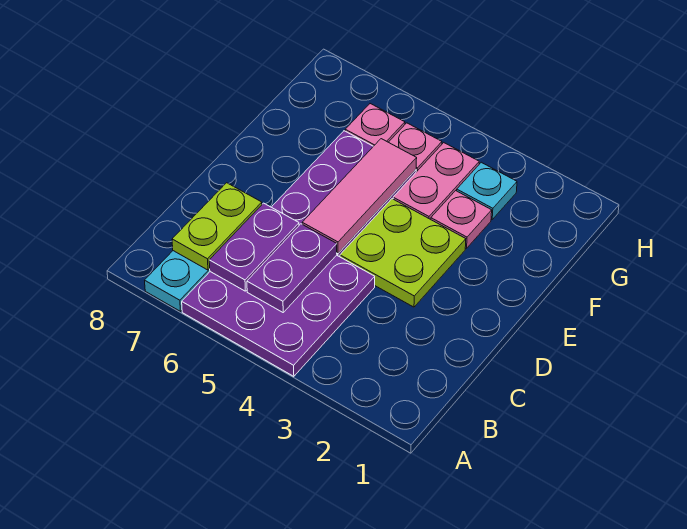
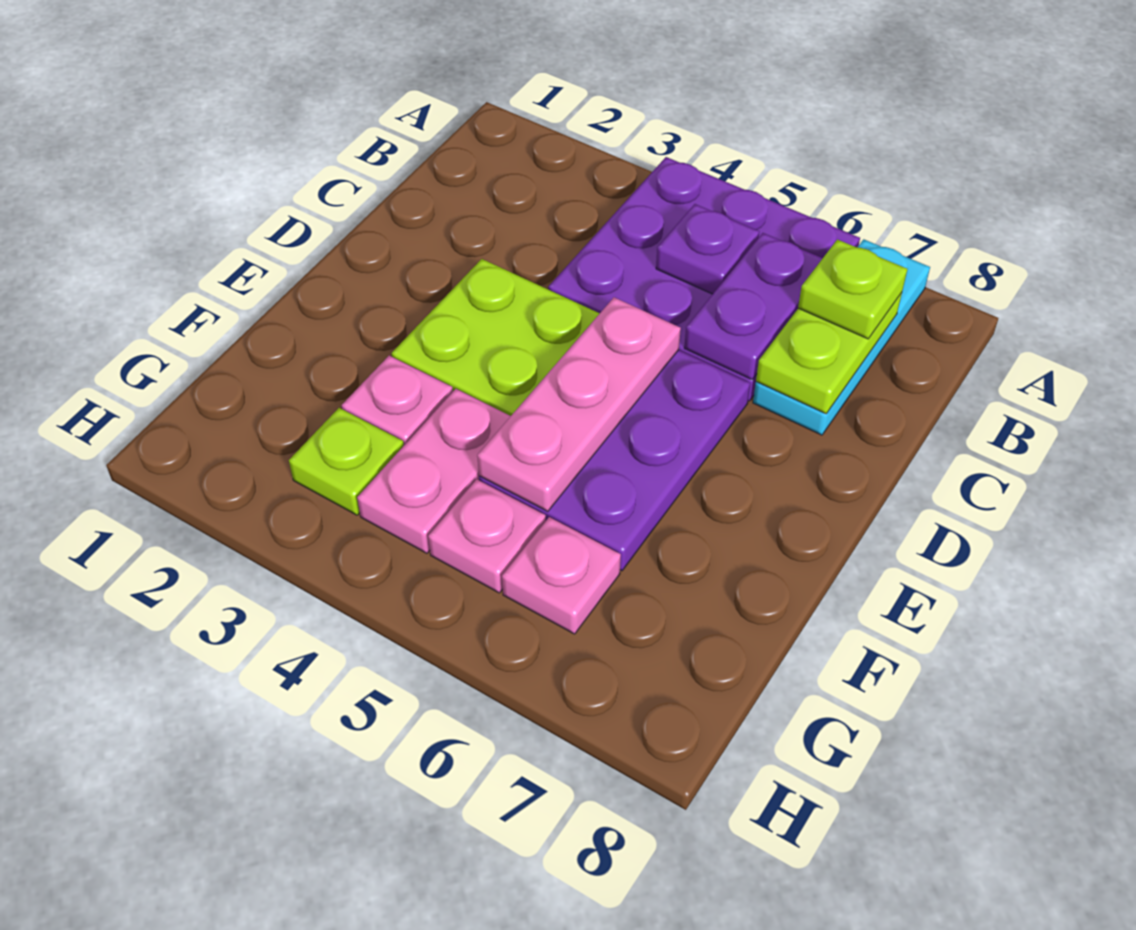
purple plate B5:C5 level 2 -> purple plate B5 level 2
none -> lime plate B7 level 3
pink tile D5:F5 level 2 -> pink plate D5:F5 level 2
cyan plate G3 level 1 -> lime plate G3 level 1

